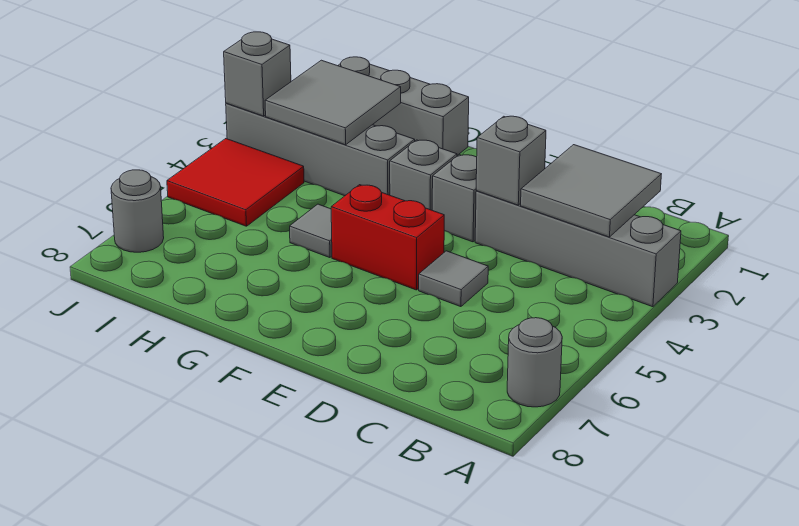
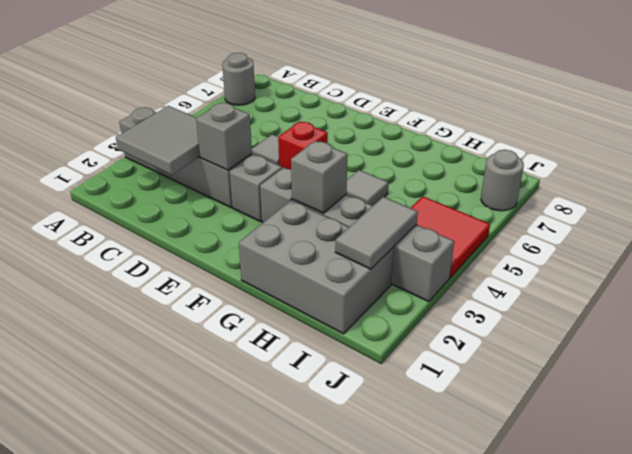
red brick E5:F5 level 1 -> red brick E5 level 1
grey brick G1:I1 level 1 -> grey brick G1:I2 level 1
grey tile H2:I3 level 2 -> grey tile I2:I3 level 2
grey brick J3 level 2 -> grey brick G3 level 2

